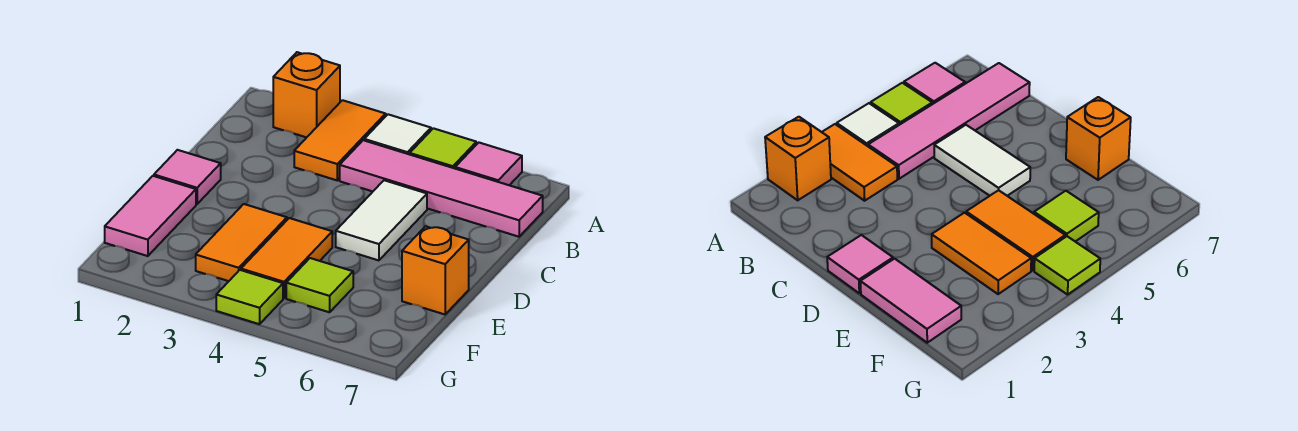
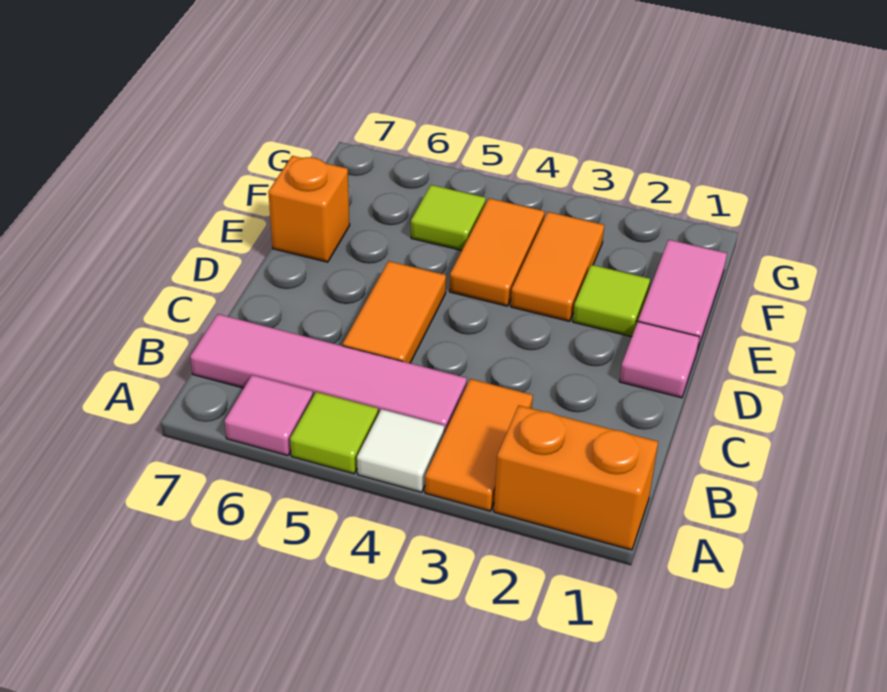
orange brick A2 level 1 -> orange brick A1:A2 level 1
white tile C5:D5 level 1 -> orange tile C5:D5 level 1
lime tile G4 level 1 -> lime tile E2 level 1

